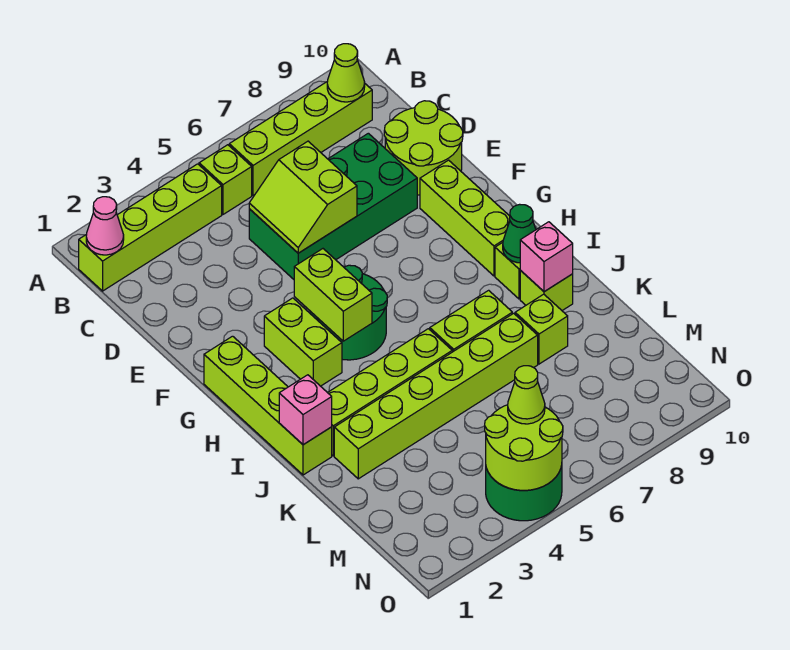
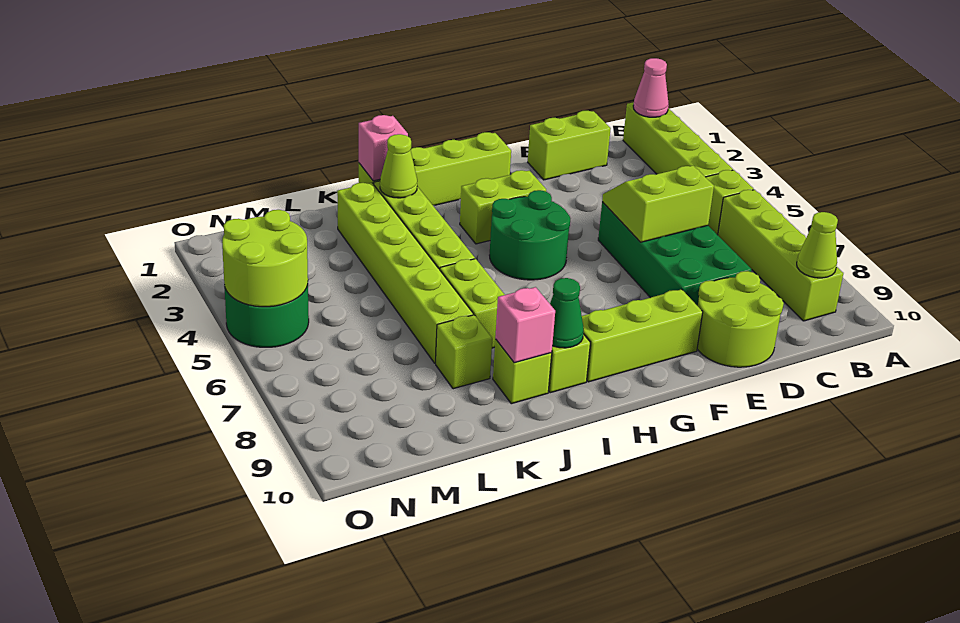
lime brick G4:H4 level 2 -> lime brick D1:E1 level 1
lime cone N5 level 3 -> lime cone J2 level 2

